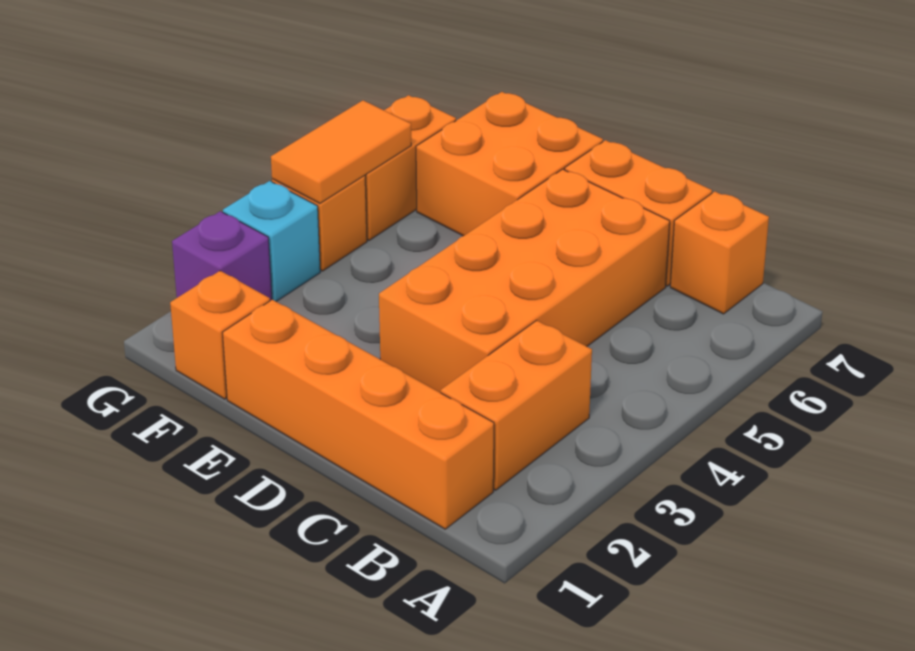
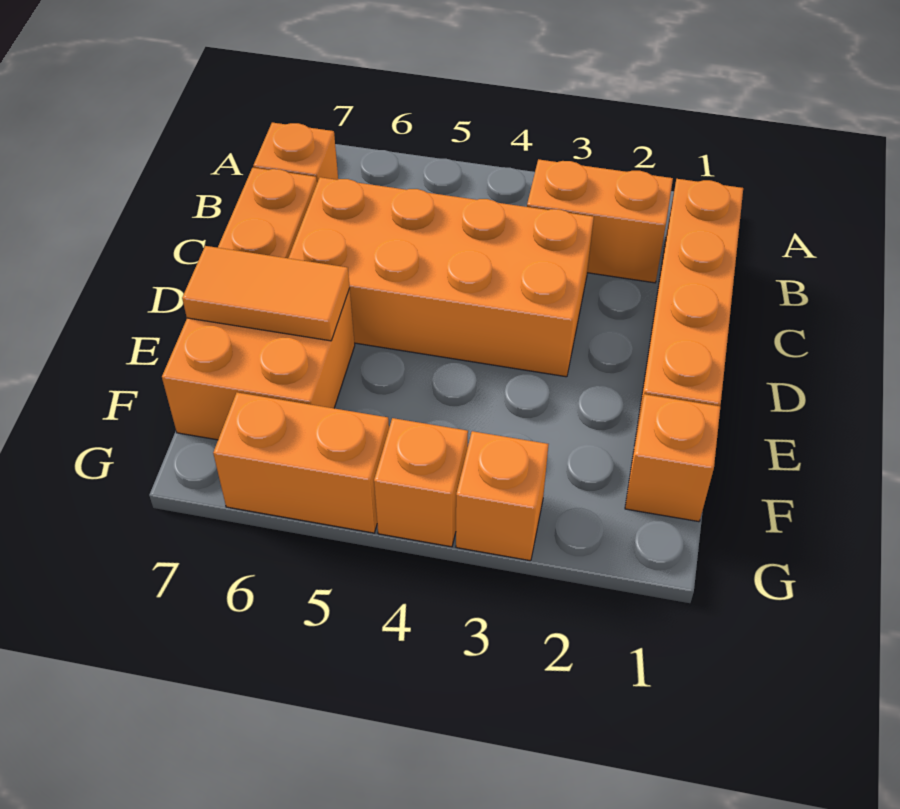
purple brick G2 level 1 -> none
cyan brick G3 level 1 -> orange brick G3 level 1
orange tile G4:G5 level 2 -> orange tile E6:E7 level 2

